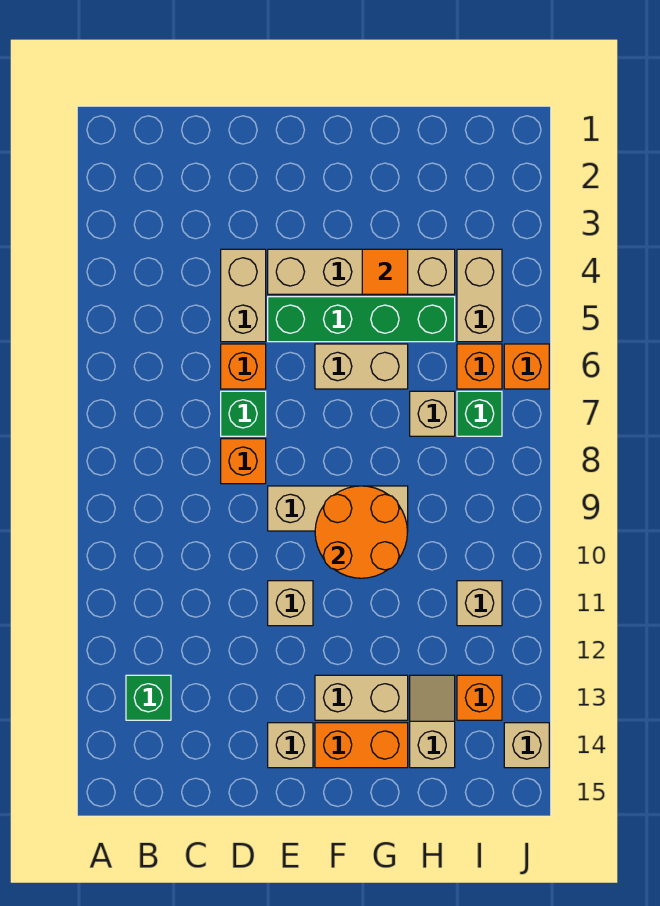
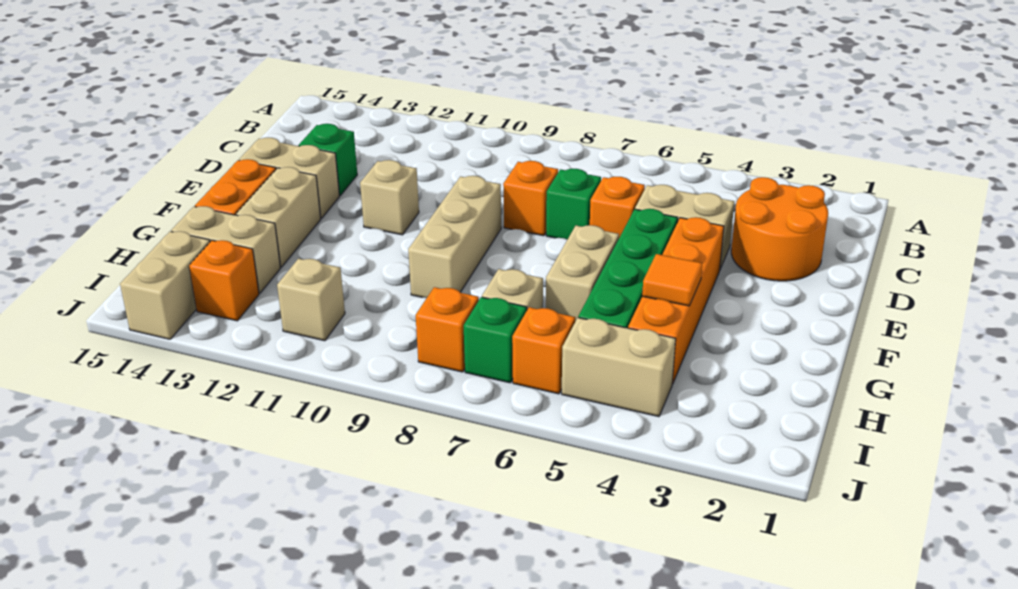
green brick B13 level 1 -> green brick D13 level 1
tan brick E4:H4 level 1 -> orange brick E4:H4 level 1
tan brick E14 level 1 -> tan brick E13:E14 level 1
orange round brick F9:G10 level 2 -> orange round brick C2:D3 level 1
tan slope H13:H14 level 1 top 14 -> tan brick H13:H14 level 1
orange brick J6 level 1 -> orange brick I8 level 1
tan brick J14 level 1 -> tan brick I14:J14 level 1

